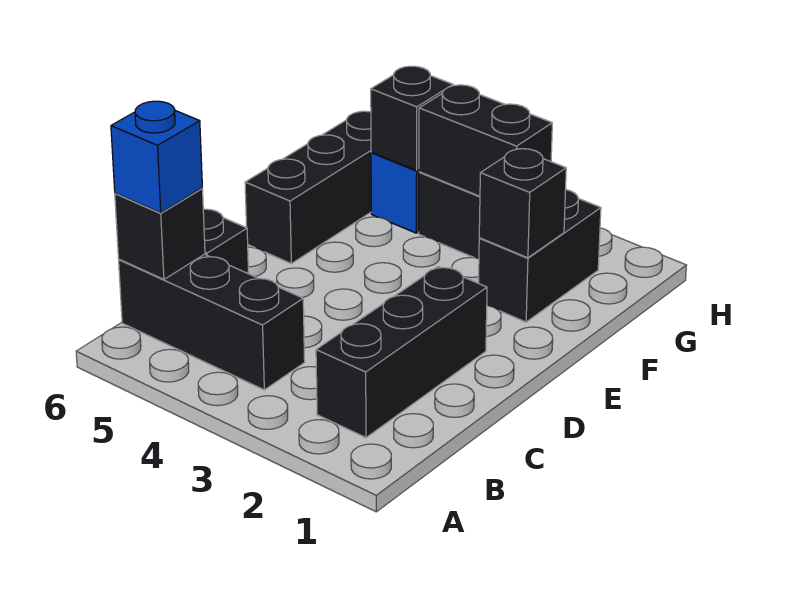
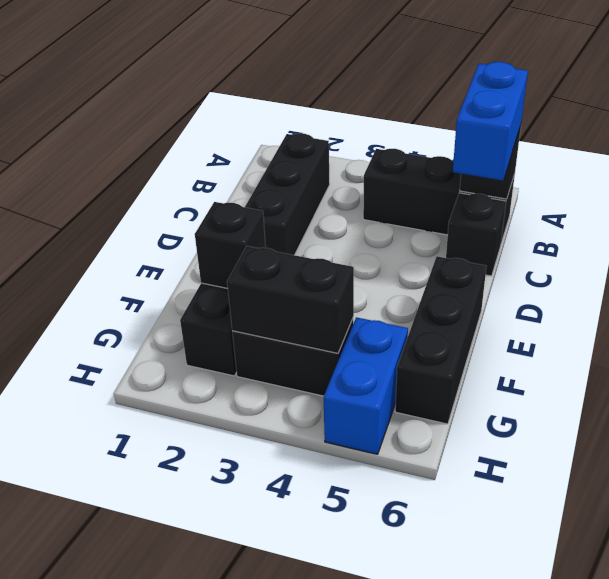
blue brick B6 level 3 -> blue brick B6:C6 level 3
black brick G5 level 2 -> none

